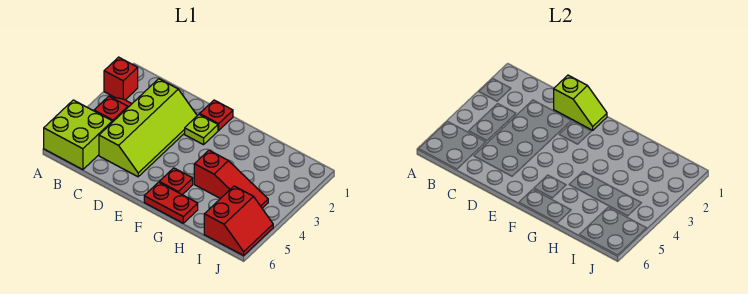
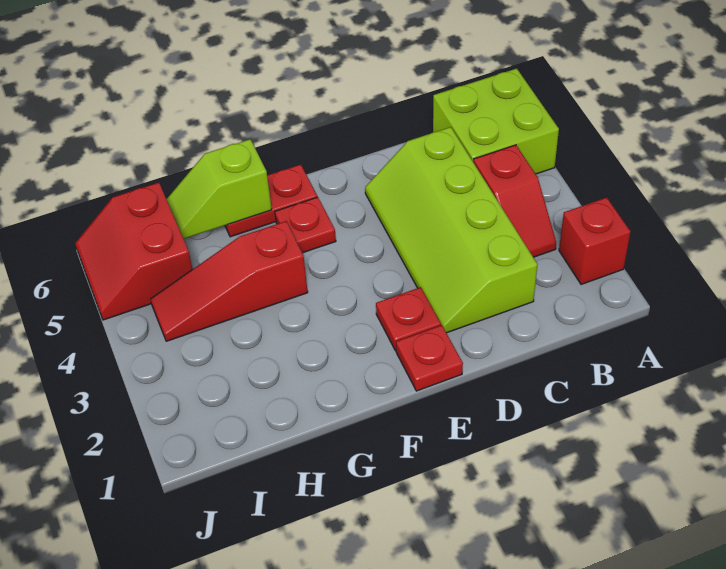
lime slope D1:E1 level 2 top D -> lime slope G6:H6 level 2 top G
lime plate E2 level 1 -> red plate E2 level 1

